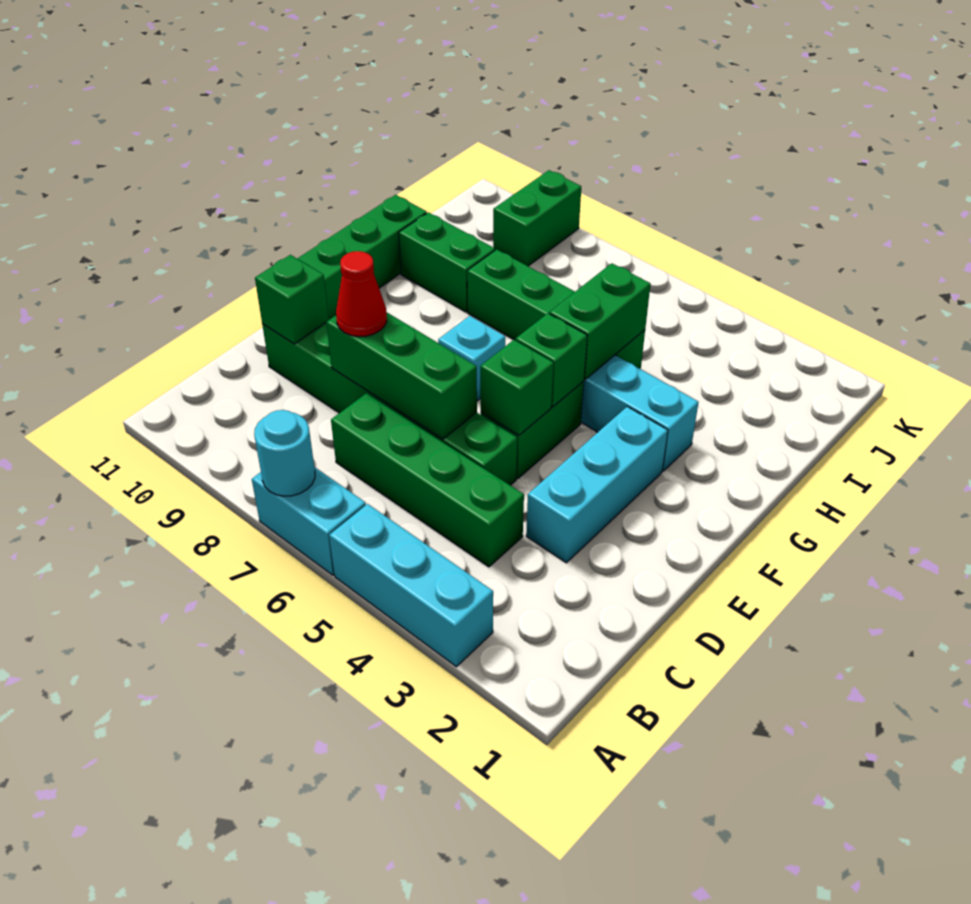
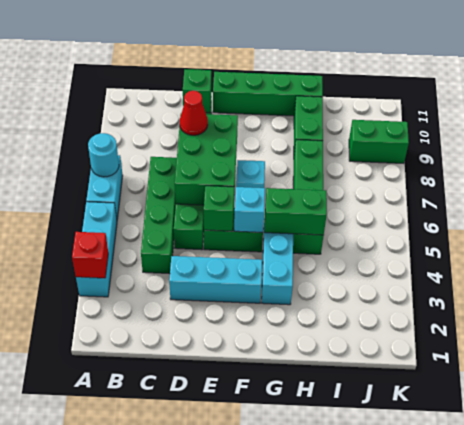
none -> red brick A3 level 2
green brick D6:D8 level 2 -> green brick D6:E8 level 2
green brick F5 level 2 -> cyan brick F5 level 2

